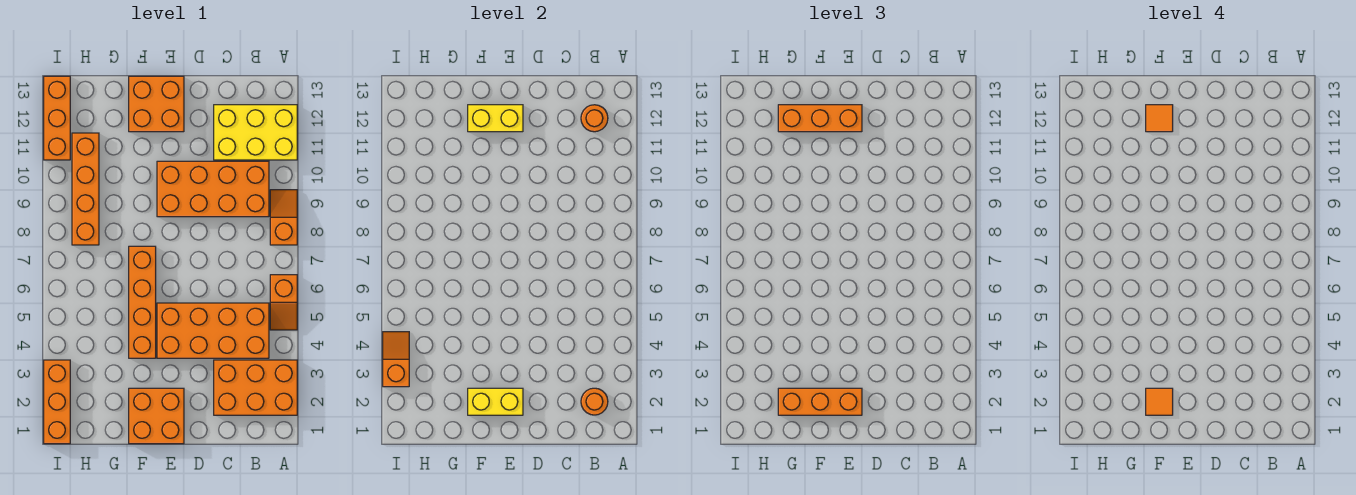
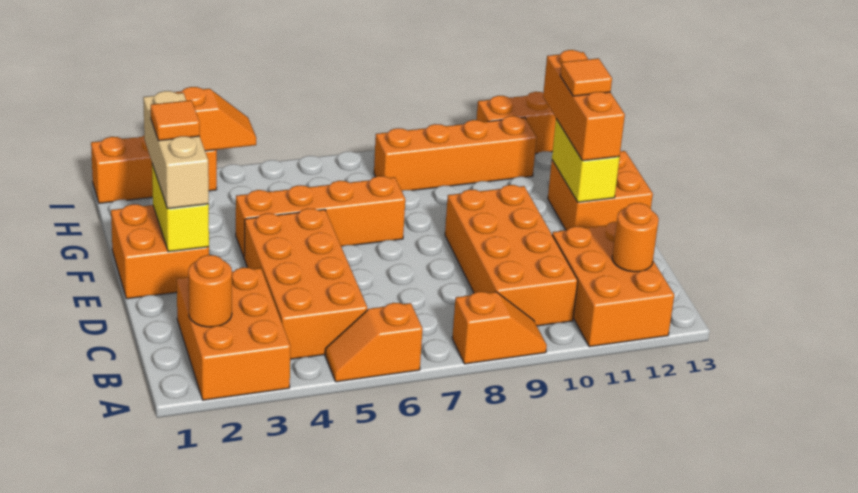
yellow brick A11:C12 level 1 -> orange brick A11:C12 level 1
orange brick E2:G2 level 3 -> tan brick E2:G2 level 3

